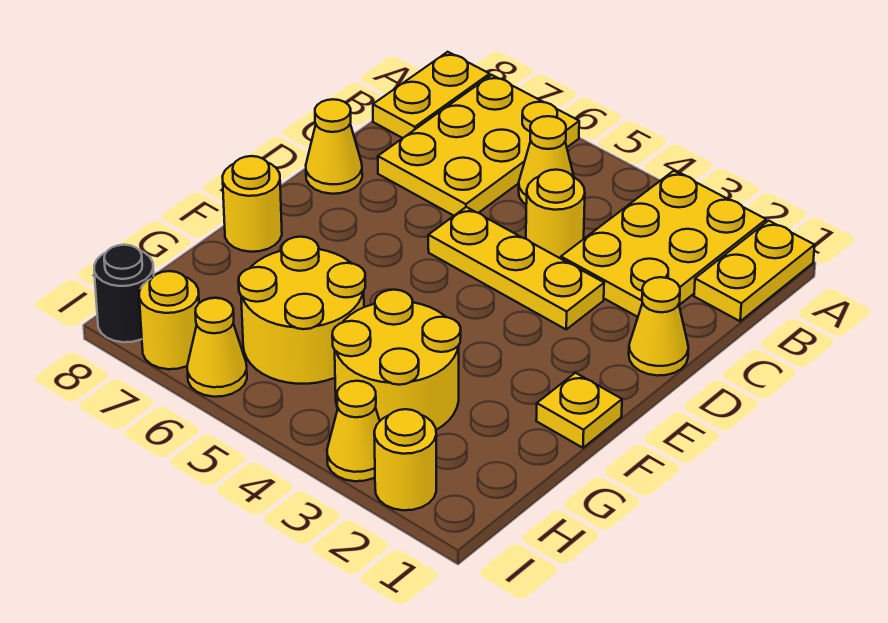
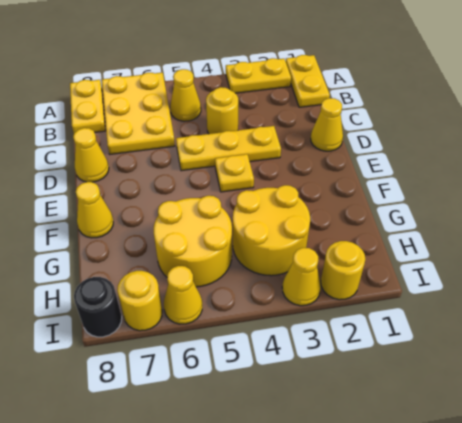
yellow plate A2:C3 level 1 -> yellow plate A2:A3 level 1
yellow plate F1 level 1 -> yellow plate E4 level 1
yellow round brick F8 level 1 -> yellow cone F8 level 1

